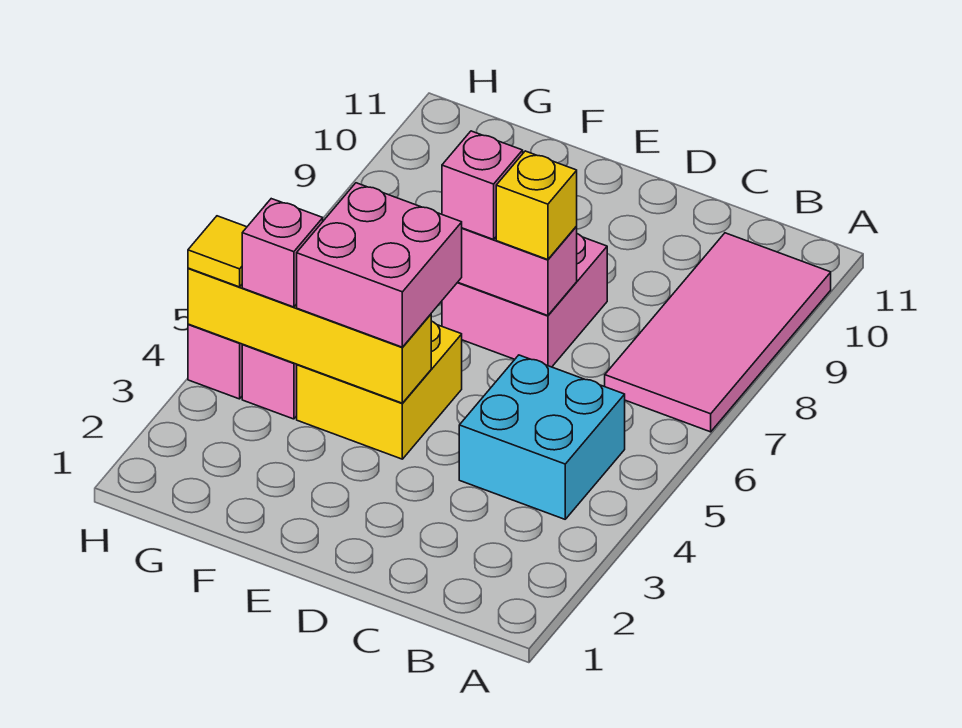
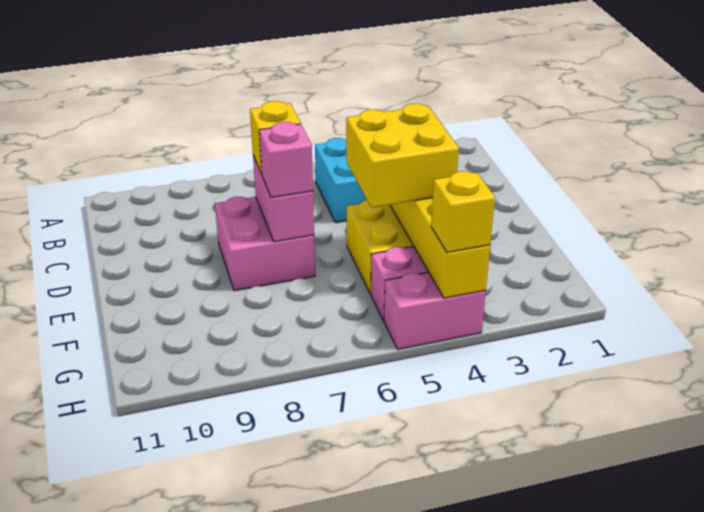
pink tile A7:B10 level 1 -> none
pink brick E4:F5 level 3 -> yellow brick E4:F5 level 3
pink brick G4 level 3 -> none
yellow tile H4 level 3 -> yellow brick H4 level 3

